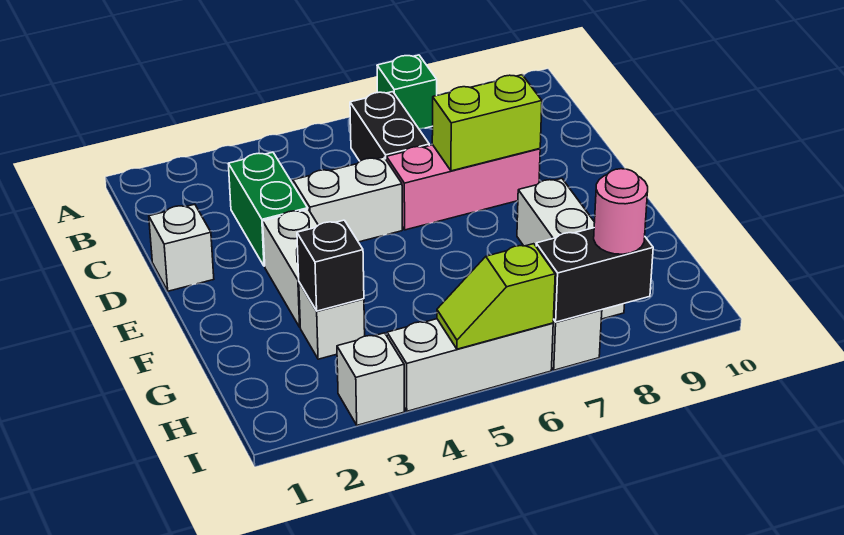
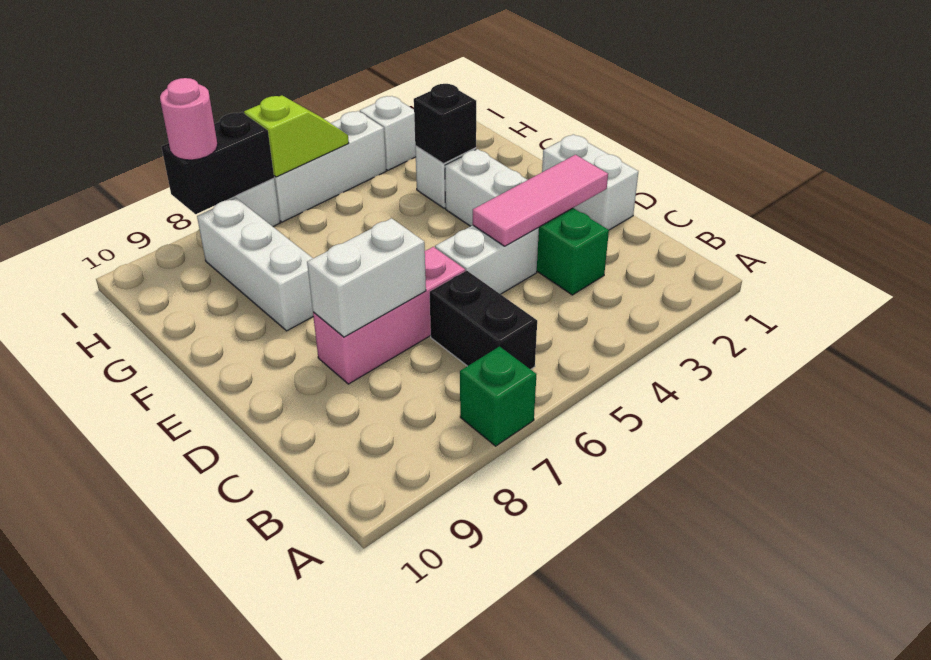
white brick D1 level 1 -> white brick D1:E1 level 1
none -> pink tile D2:D4 level 2
lime brick D7:D8 level 2 -> white brick D7:D8 level 2

